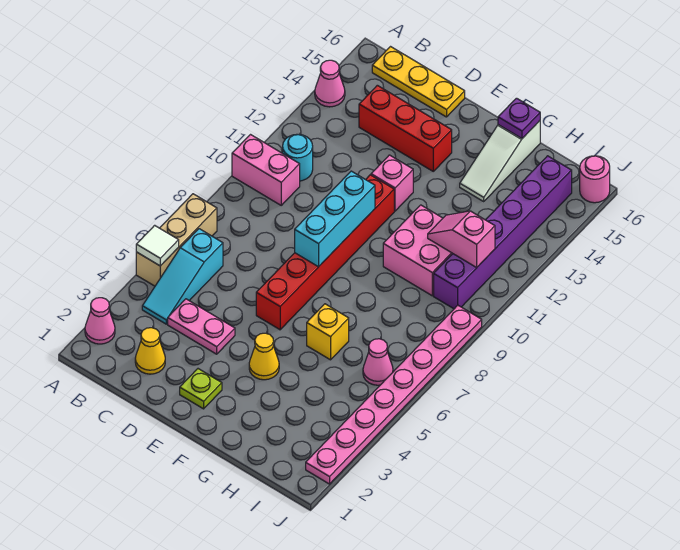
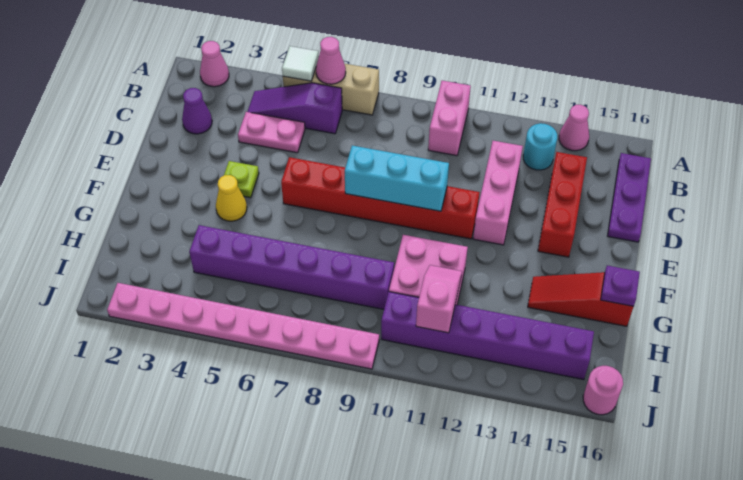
cyan slope B4:B6 level 1 top 6 -> purple slope B4:B6 level 1 top 6
cyan round brick B11 level 1 -> cyan round brick B13 level 1
yellow plate B16:D16 level 1 -> purple plate B16:D16 level 1
yellow cone C2 level 1 -> purple cone C2 level 1
pink plate C4:D4 level 1 -> pink plate C4:C5 level 1
lime plate E2 level 1 -> lime plate E4 level 1
pink brick E12 level 1 -> pink brick C12:E12 level 1
yellow brick G6 level 1 -> none
white slope G14:G16 level 1 top 16 -> red slope G14:G16 level 1 top 16
none -> purple brick H4:H9 level 1
pink cone I6 level 1 -> pink cone A6 level 2

